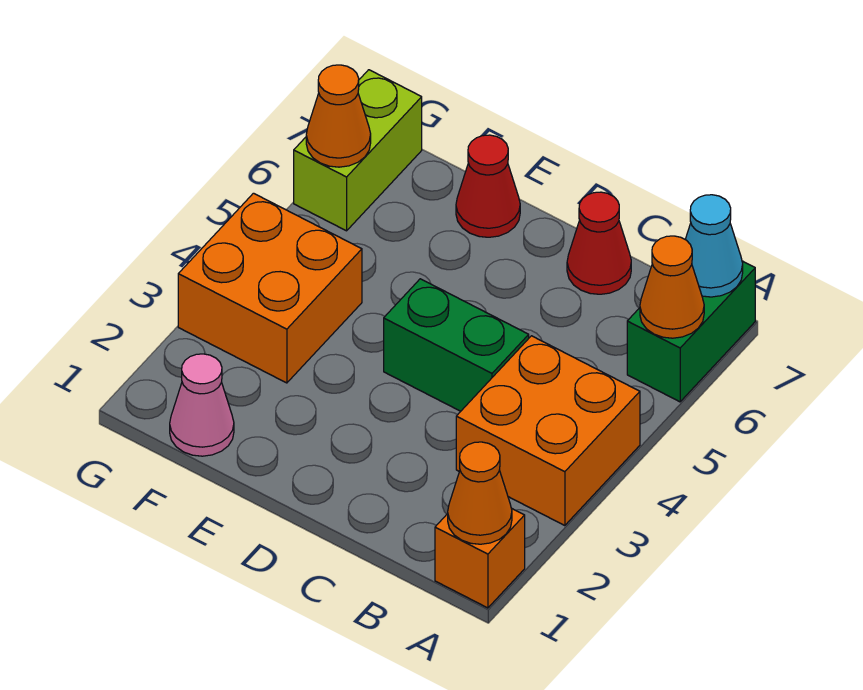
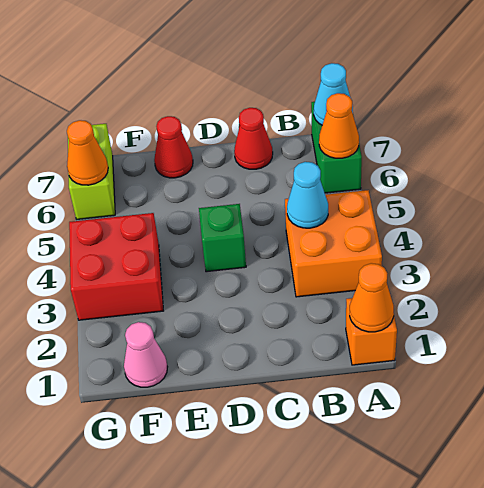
none -> cyan cone B4 level 2
green brick C4:D4 level 1 -> green brick D4 level 1
orange brick F3:G4 level 1 -> red brick F3:G4 level 1

